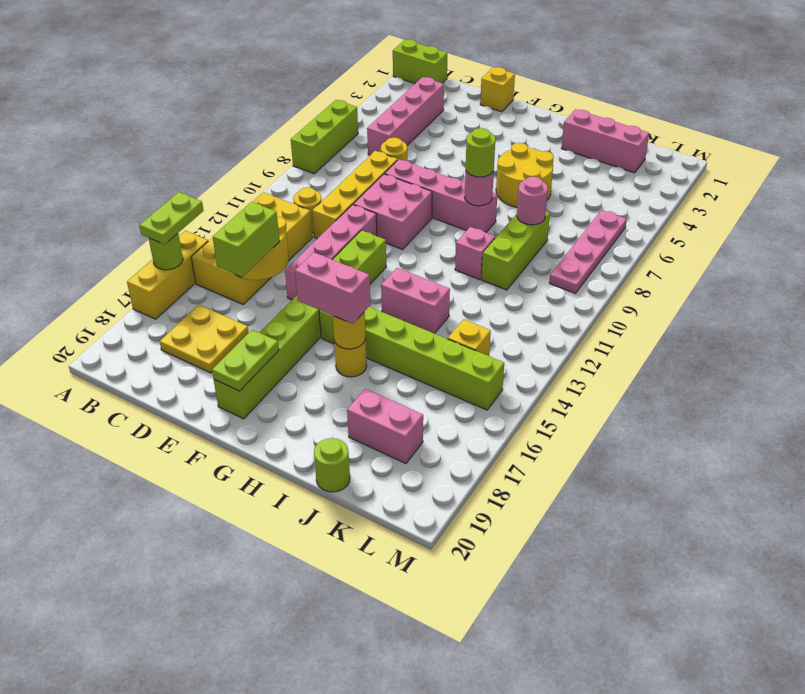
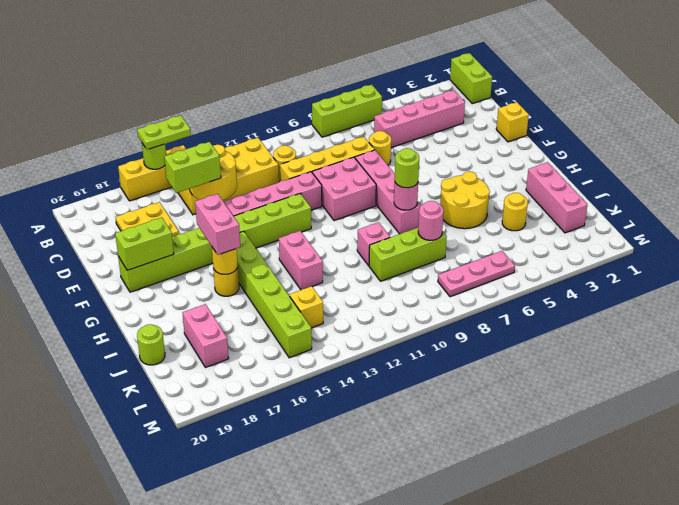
lime plate F18:F19 level 2 -> lime brick F18:F19 level 2
none -> yellow round brick J4 level 1
pink plate L6:L9 level 1 -> pink plate L6:L8 level 1

